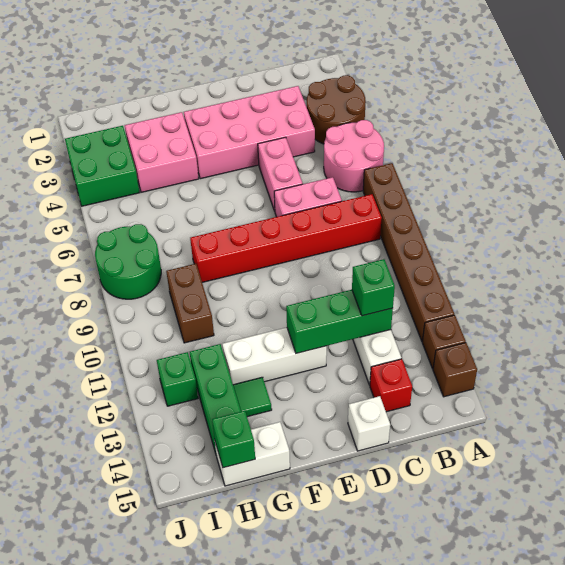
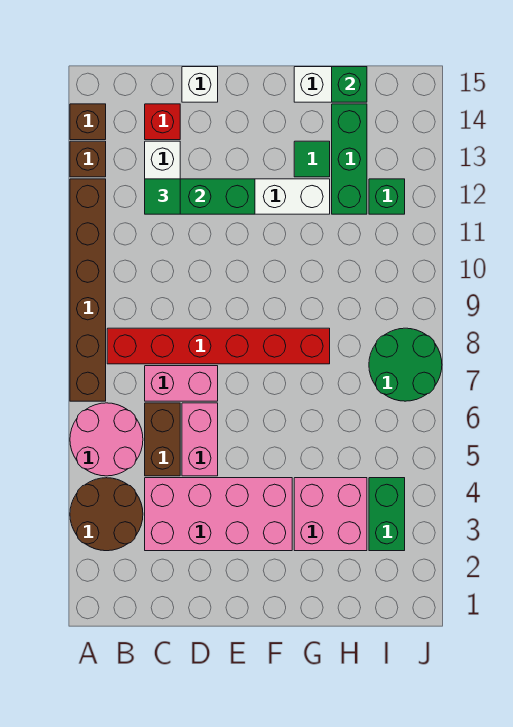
green brick C12 level 3 -> green tile C12 level 3
brown brick H9:H10 level 1 -> brown brick C5:C6 level 1
green brick I3:J4 level 1 -> green brick I3:I4 level 1

